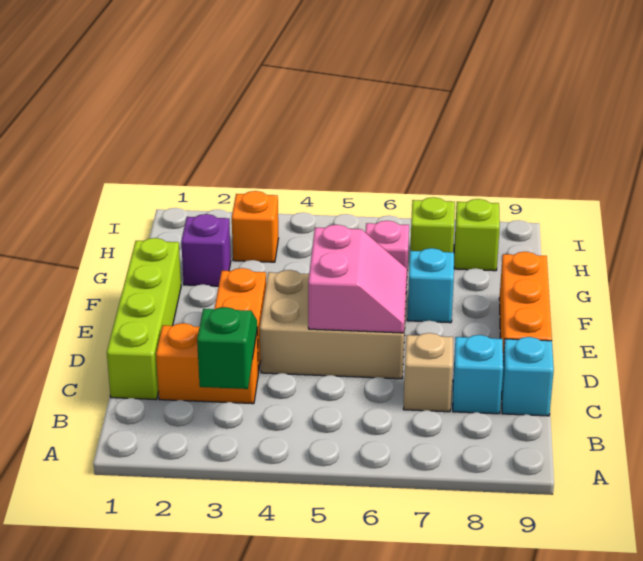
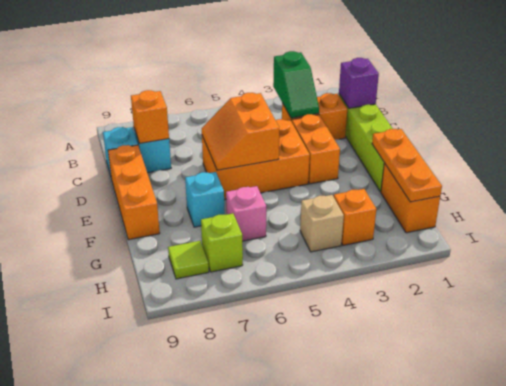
tan brick C7 level 1 -> tan brick H4 level 1
none -> orange brick C8 level 2
tan brick D4:E6 level 1 -> orange brick D4:E6 level 1
pink slope D5:E6 level 2 top 5 -> orange slope D5:E6 level 2 top 5
none -> orange plate F1:H1 level 2
none -> orange brick G1:H1 level 1
purple brick G2 level 1 -> purple brick C1 level 2
lime brick H8 level 1 -> lime tile H8 level 1

